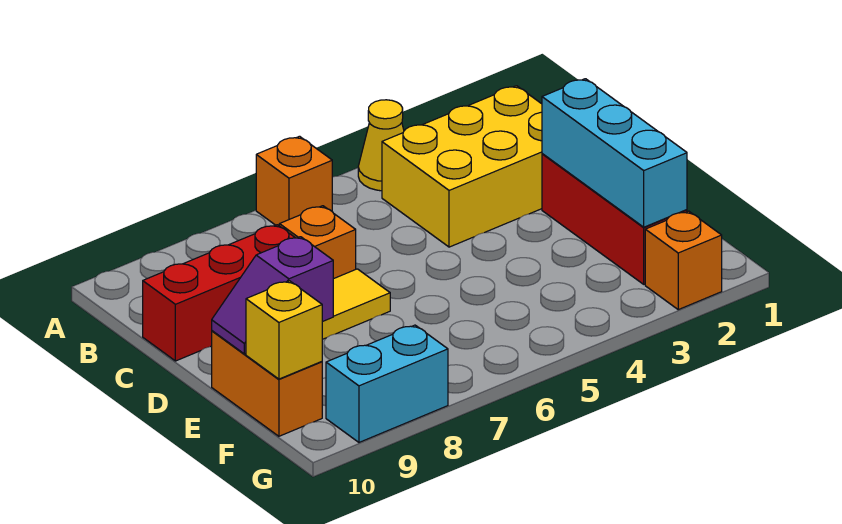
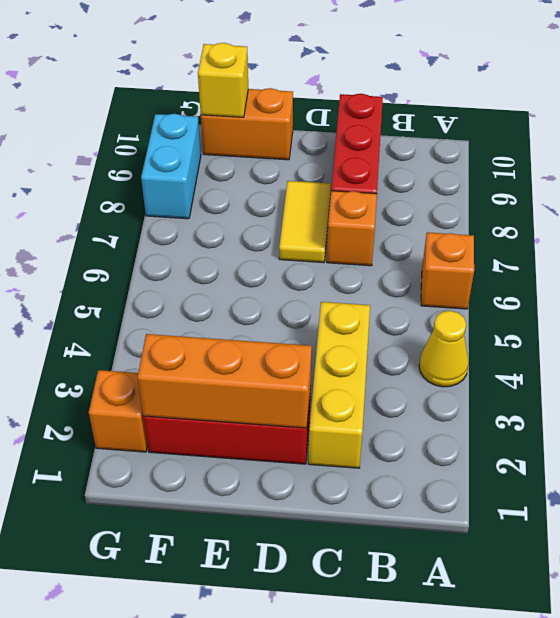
yellow brick B2:C4 level 1 -> yellow brick C2:C4 level 1
cyan brick D2:F2 level 2 -> orange brick D2:F2 level 2
purple slope E9:E10 level 2 top 9 -> none

